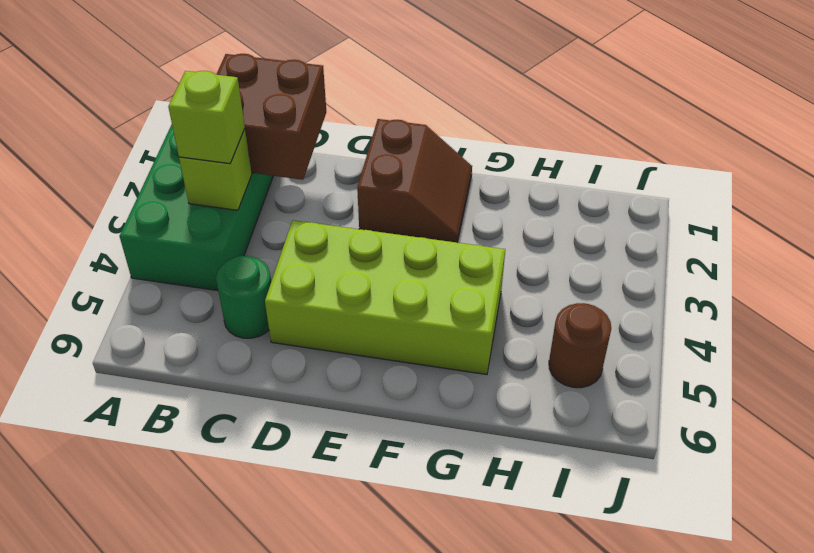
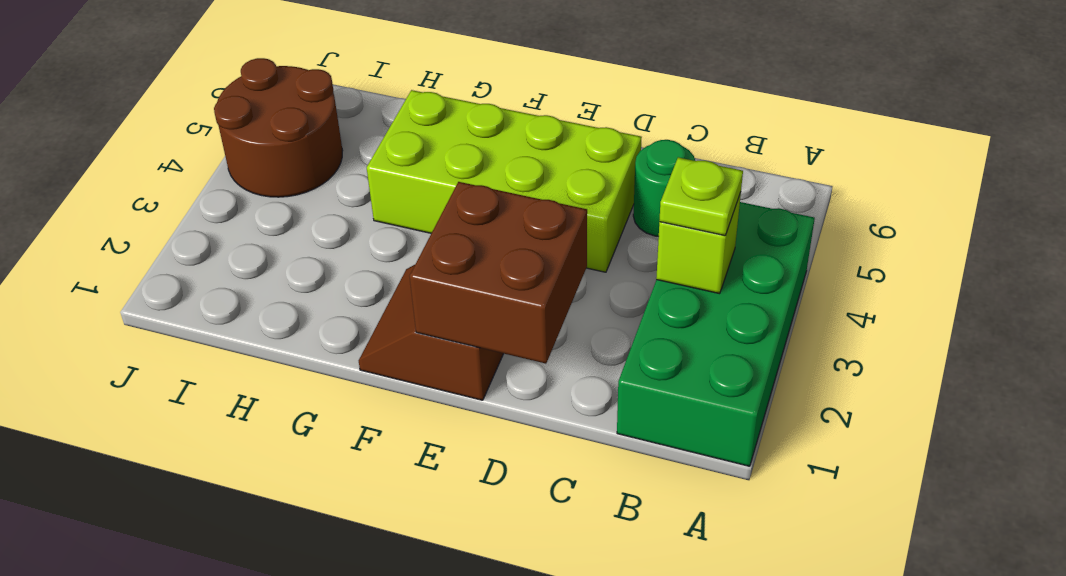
brown brick B1:C2 level 2 -> brown brick D1:E2 level 2
lime brick B3 level 3 -> lime plate B3 level 3
brown round brick I5 level 1 -> brown round brick I4:J5 level 1

